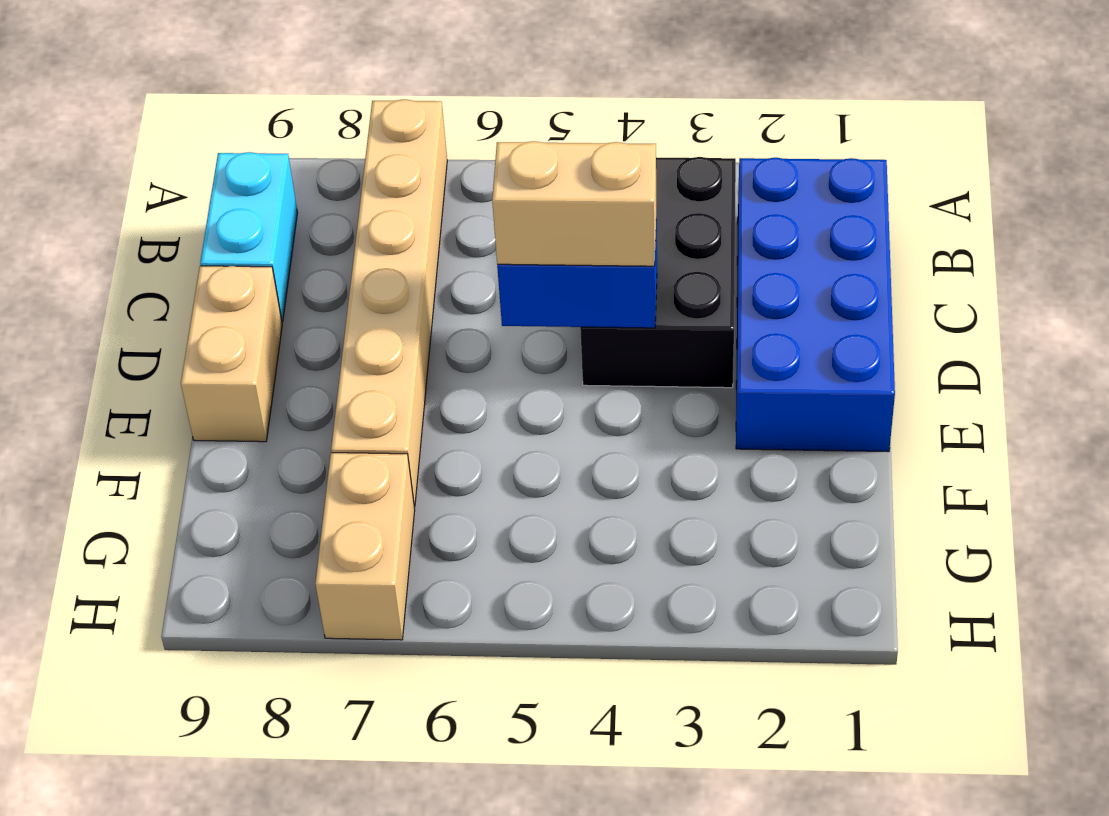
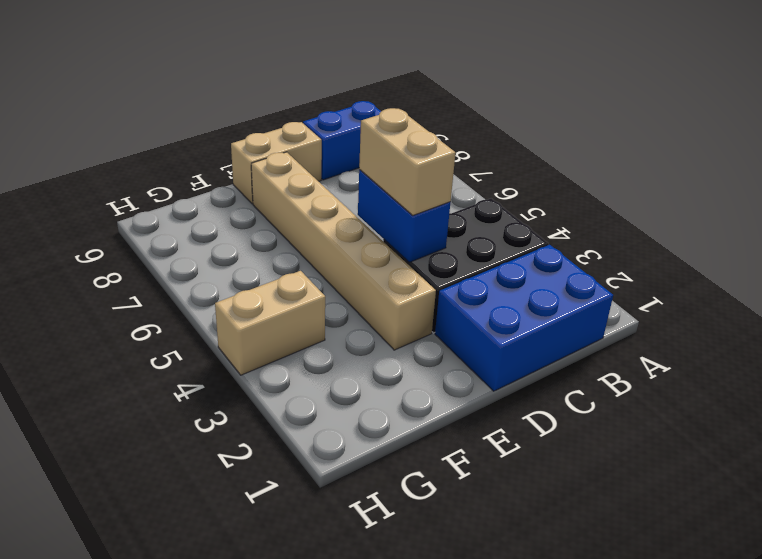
tan brick A7:F7 level 1 -> tan brick E3:E8 level 1
blue brick B1:E2 level 1 -> blue brick B1:D2 level 1
cyan brick B9:C9 level 1 -> blue brick B9:C9 level 1
tan brick G7:H7 level 1 -> tan brick G4:H4 level 1

